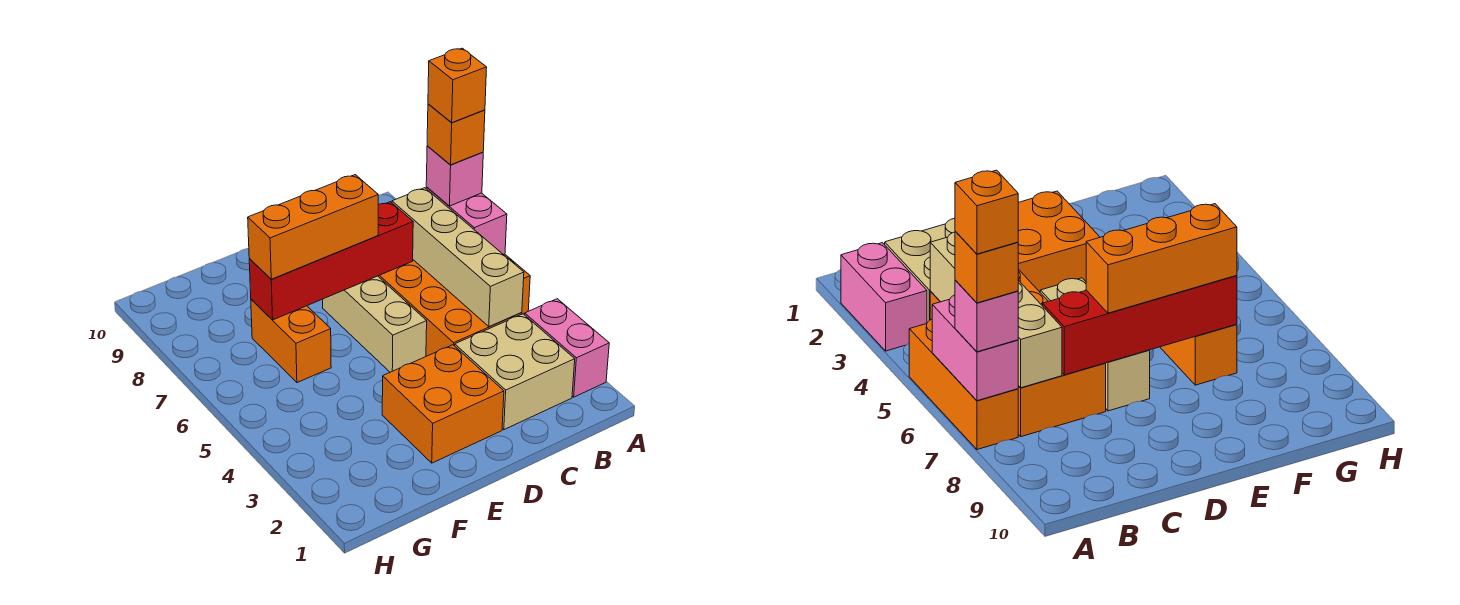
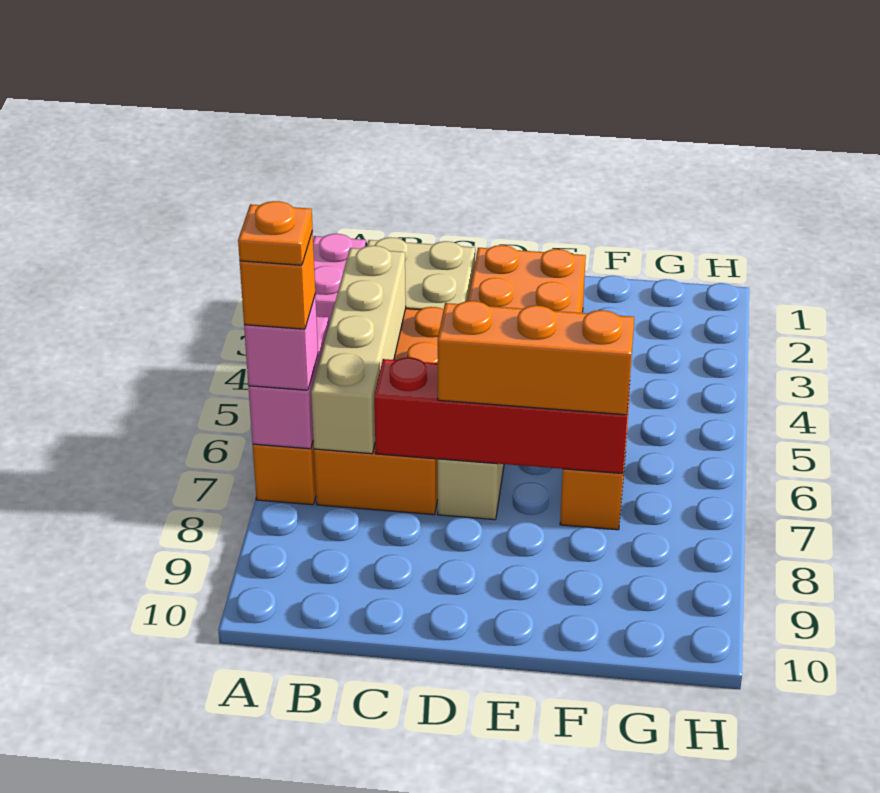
orange brick A7 level 5 -> orange plate A7 level 5

